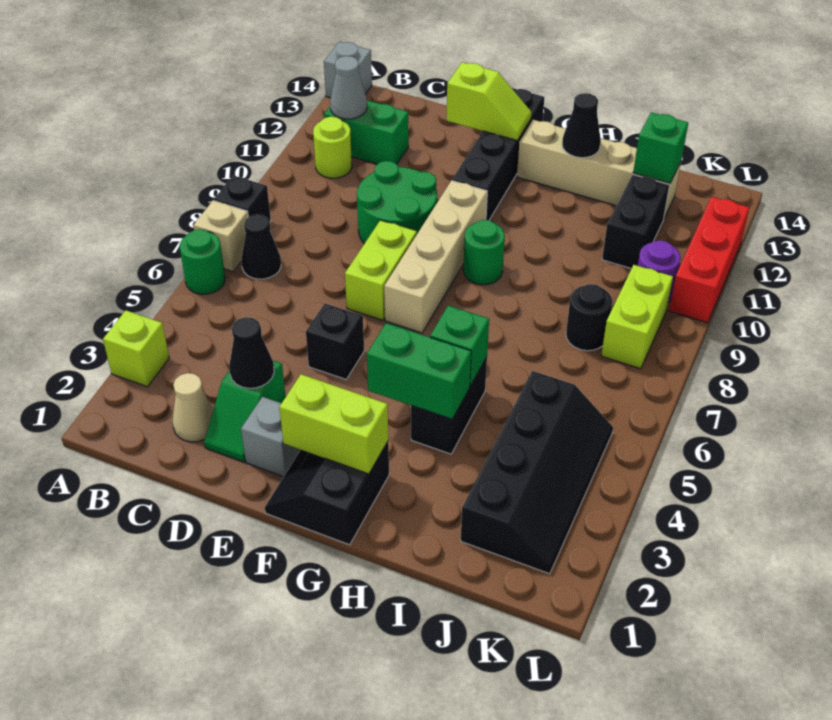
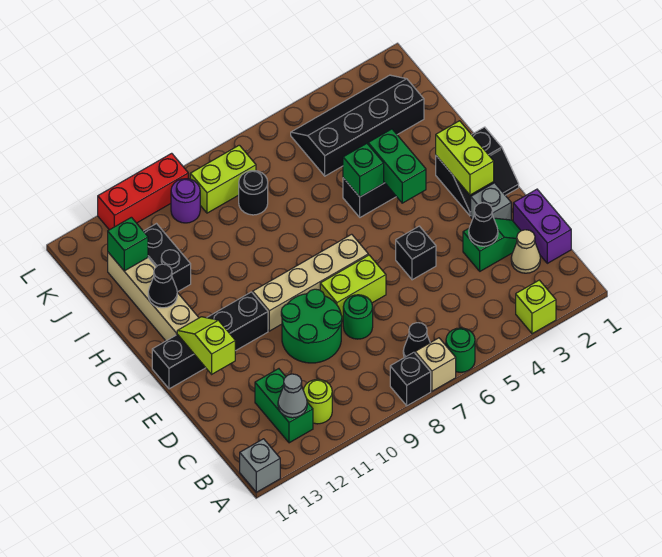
none -> purple brick C1:D1 level 1
green round brick G9 level 1 -> green round brick D8 level 1
black brick J11:J12 level 1 -> black brick I12:J12 level 1

